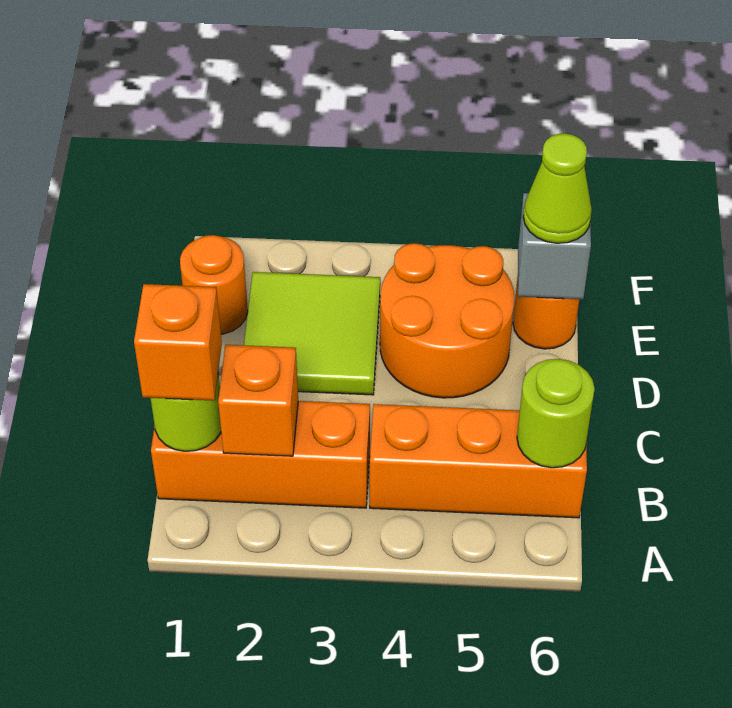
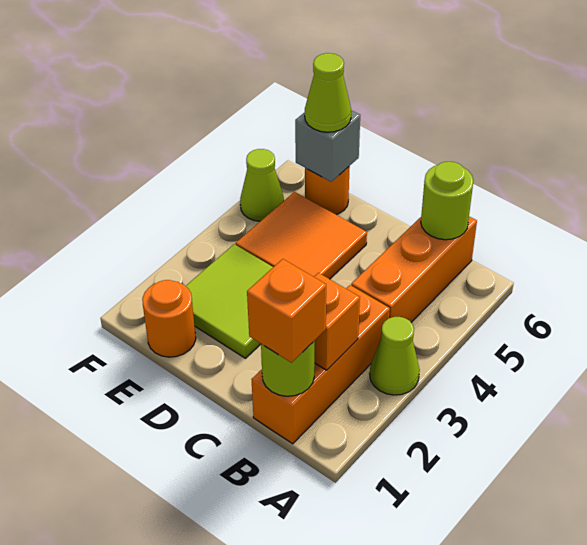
none -> lime cone A3 level 1
orange round brick D4:E5 level 1 -> orange tile D4:E5 level 1
none -> lime cone F5 level 1

